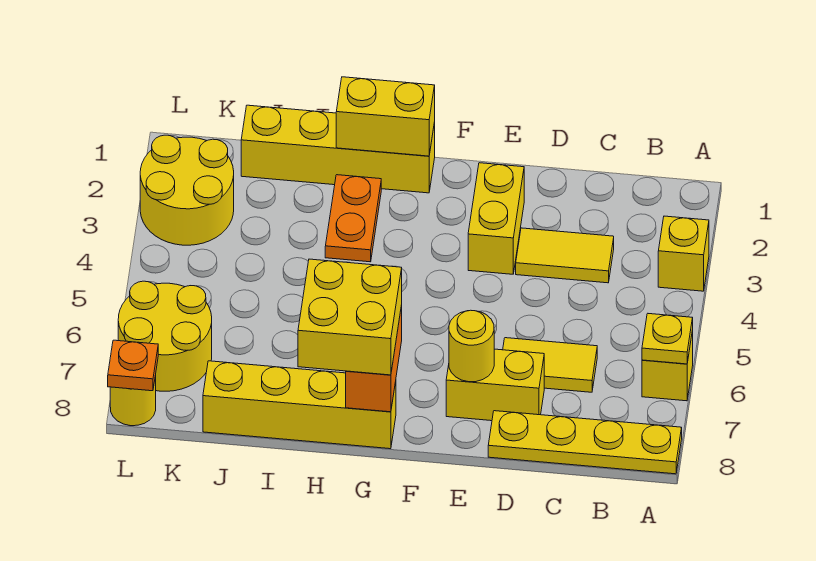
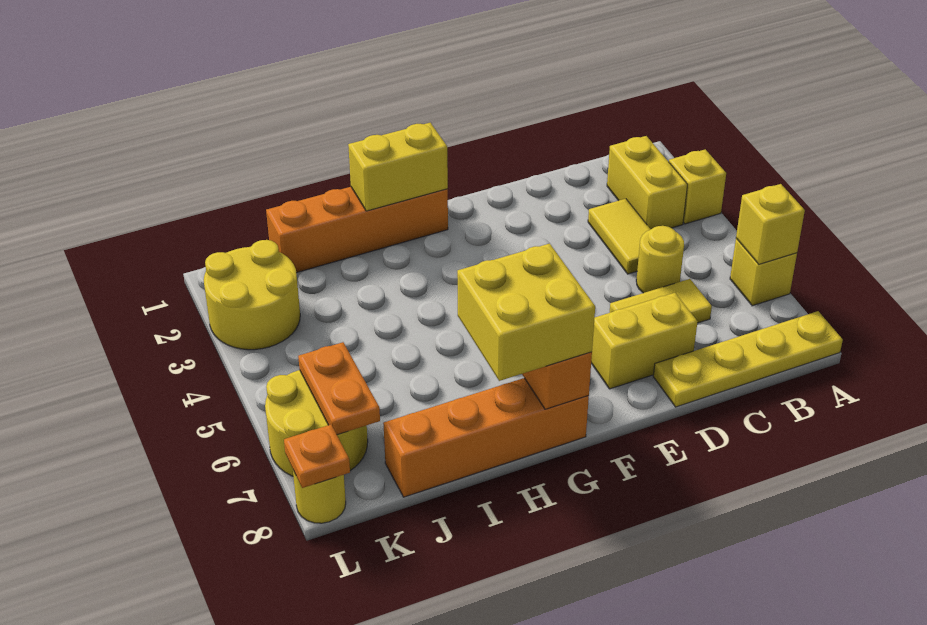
yellow plate A6 level 2 -> yellow brick A6 level 2
yellow tile C3:D3 level 1 -> yellow tile C3:C4 level 1
yellow brick E2:E3 level 1 -> yellow brick B2:B3 level 1
yellow round brick E7 level 2 -> yellow round brick C5 level 1
yellow brick G1:J1 level 1 -> orange brick G1:J1 level 1
yellow brick G8:J8 level 1 -> orange brick G8:J8 level 1
orange plate H2:H3 level 1 -> orange plate K6:K7 level 2

